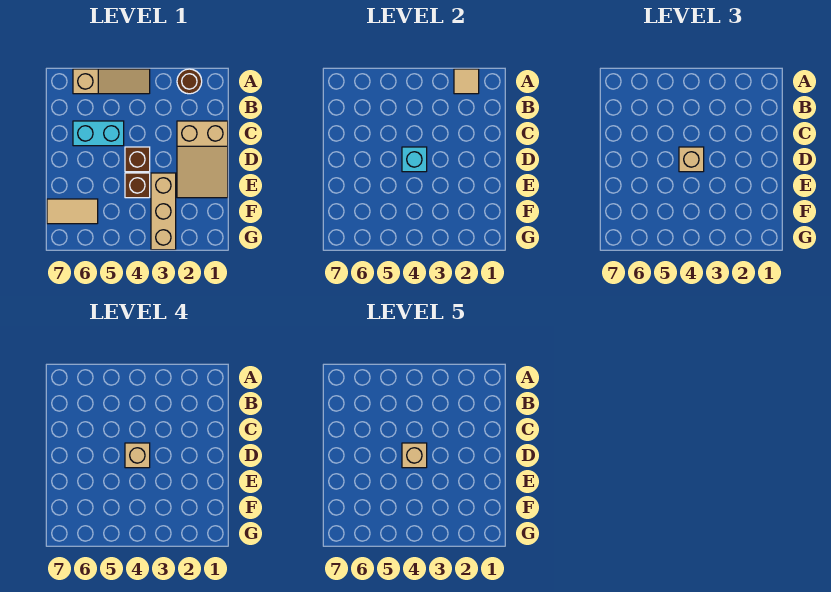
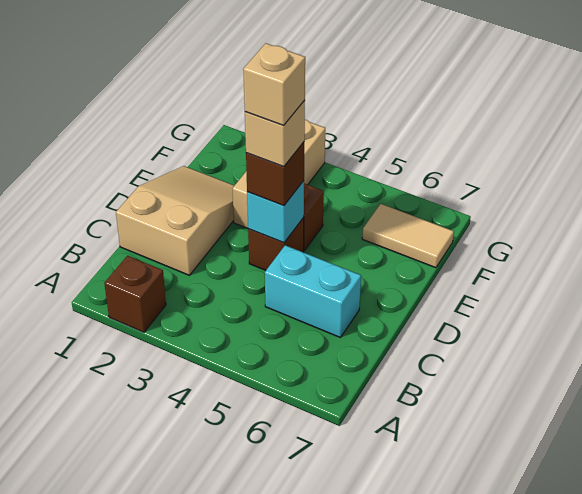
brown round brick A2 level 1 -> brown brick A2 level 1
tan tile A2 level 2 -> none
tan slope A4:A6 level 1 top 6 -> none
tan brick D4 level 3 -> brown brick D4 level 3

